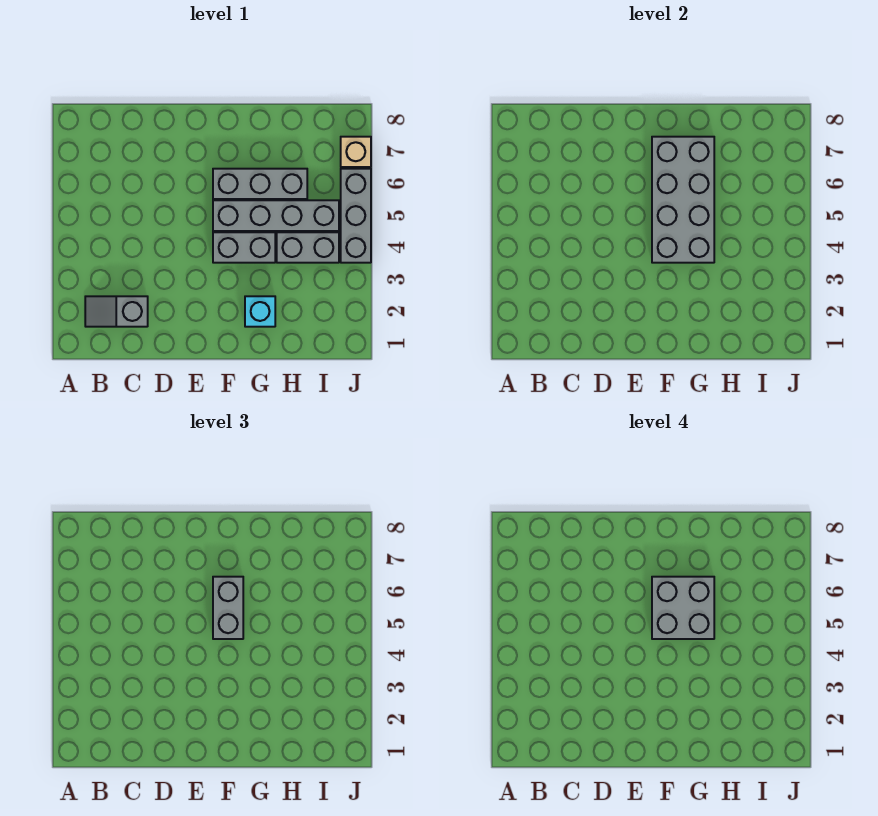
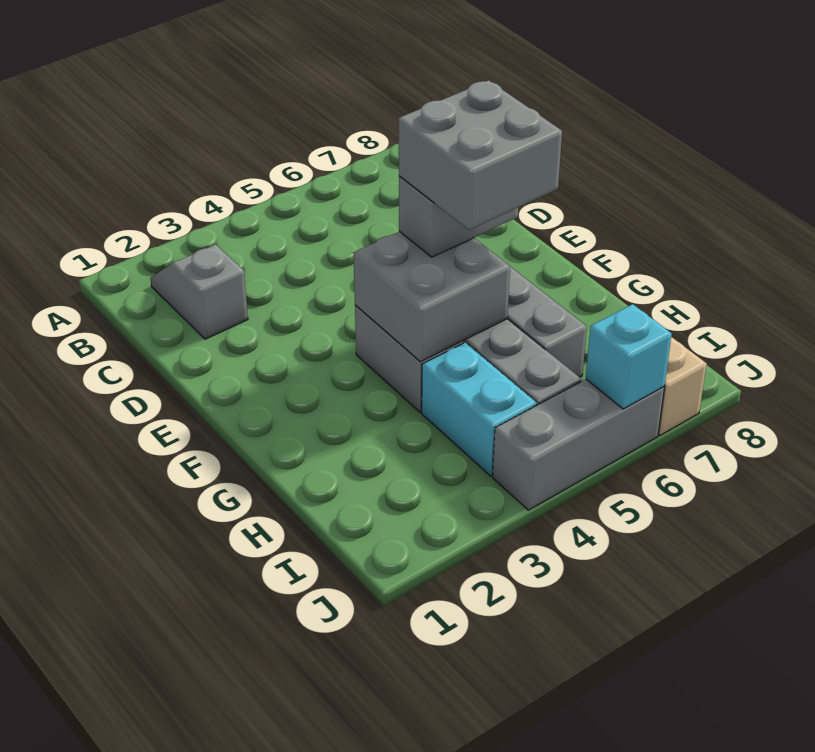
grey brick F4:G7 level 2 -> grey brick F4:G5 level 2
cyan brick G2 level 1 -> cyan brick J6 level 2
grey brick H4:I4 level 1 -> cyan brick H4:I4 level 1

